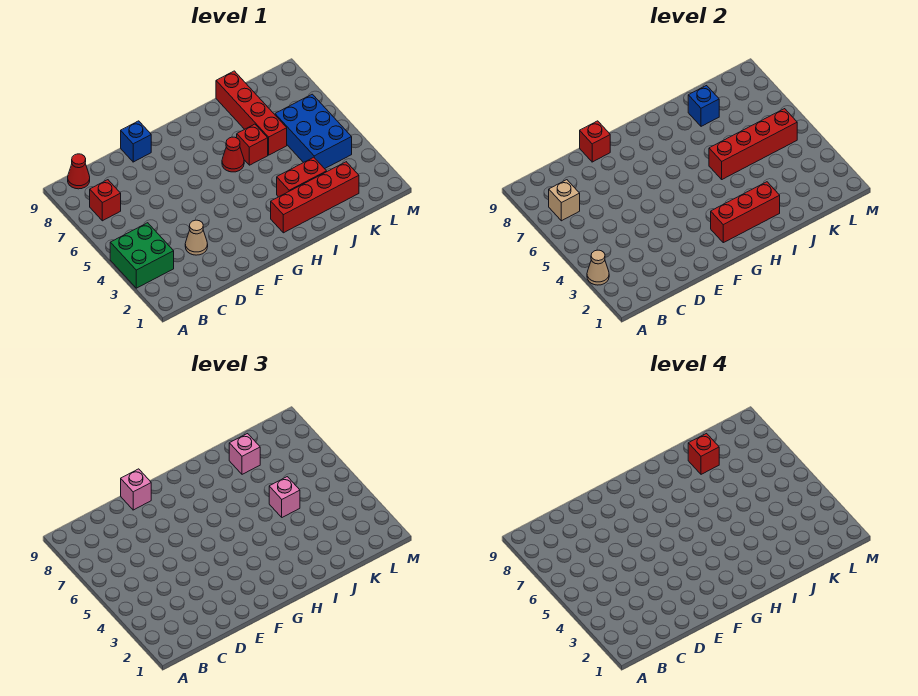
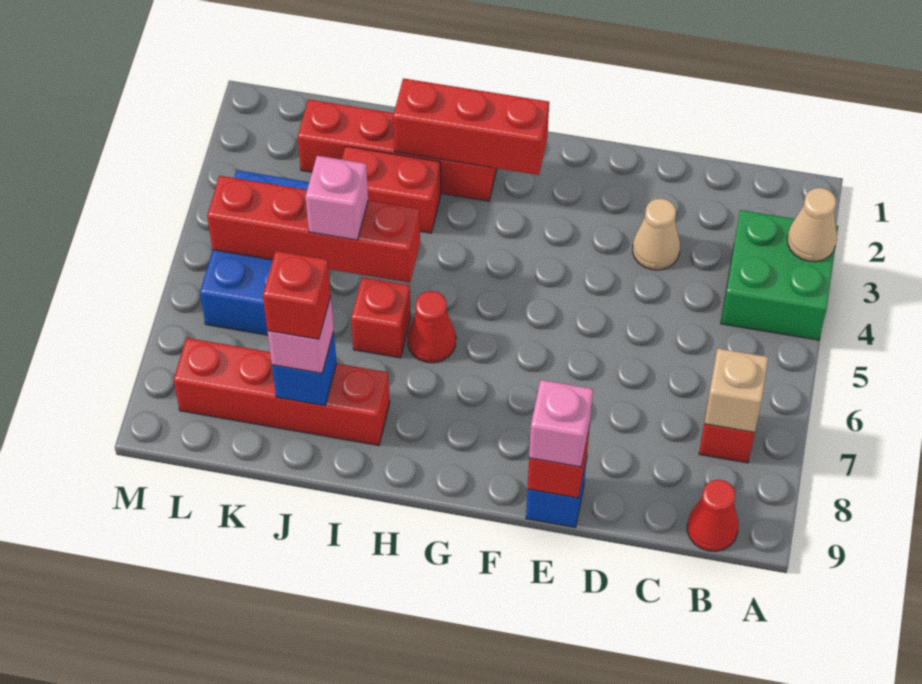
red brick J6:J9 level 1 -> red brick I8:L8 level 1

